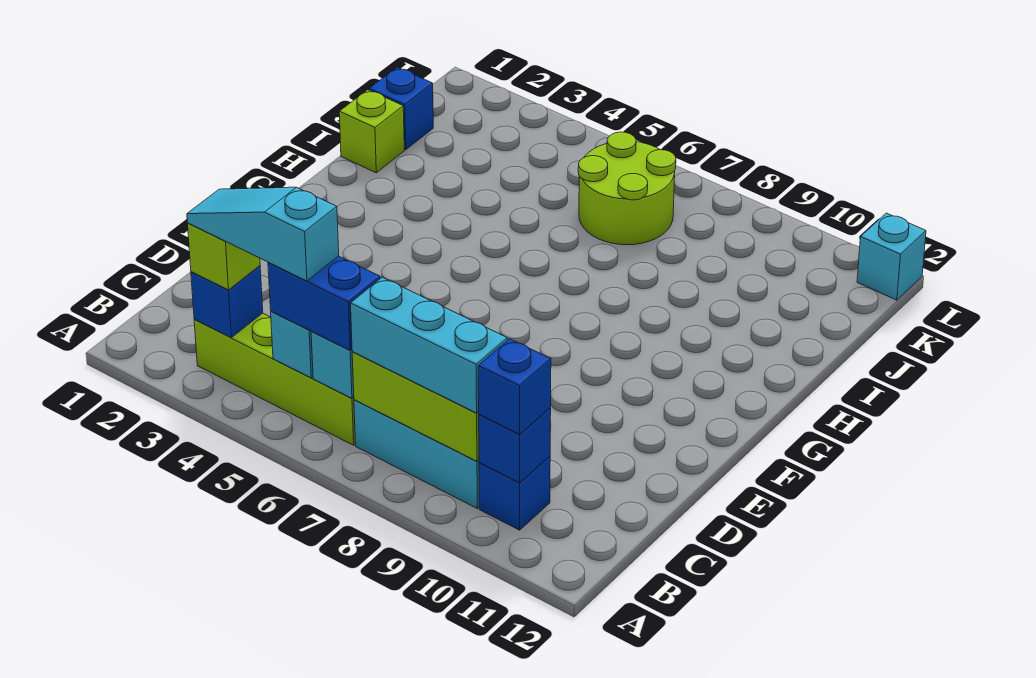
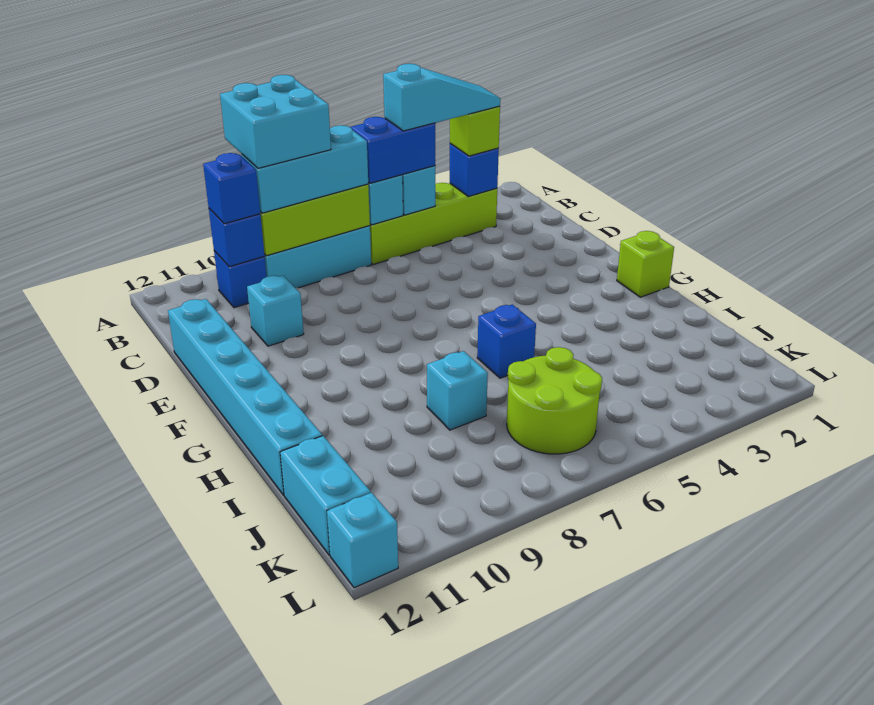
none -> cyan brick A8:B9 level 4
none -> cyan brick D10 level 1
none -> cyan brick D12:I12 level 1
lime brick I1 level 1 -> lime brick G1 level 1
none -> cyan brick I8 level 1
blue brick J1 level 1 -> blue brick H6 level 1
none -> cyan brick J12:K12 level 1

